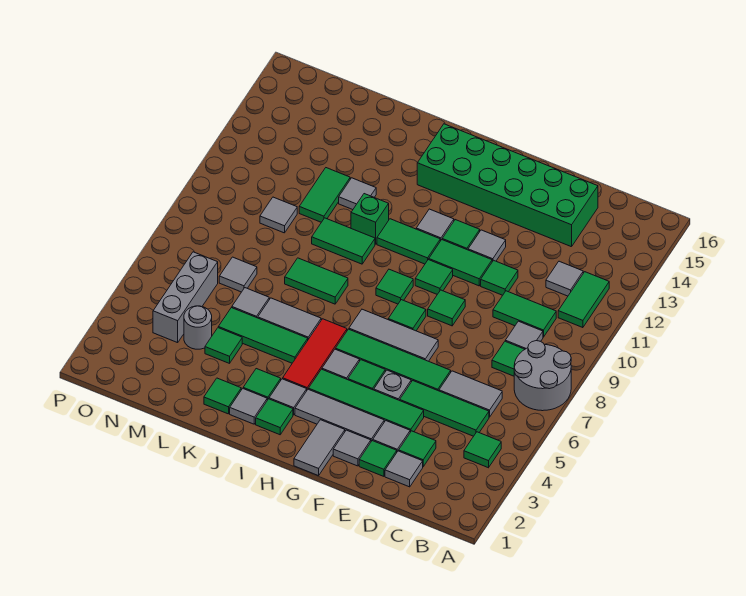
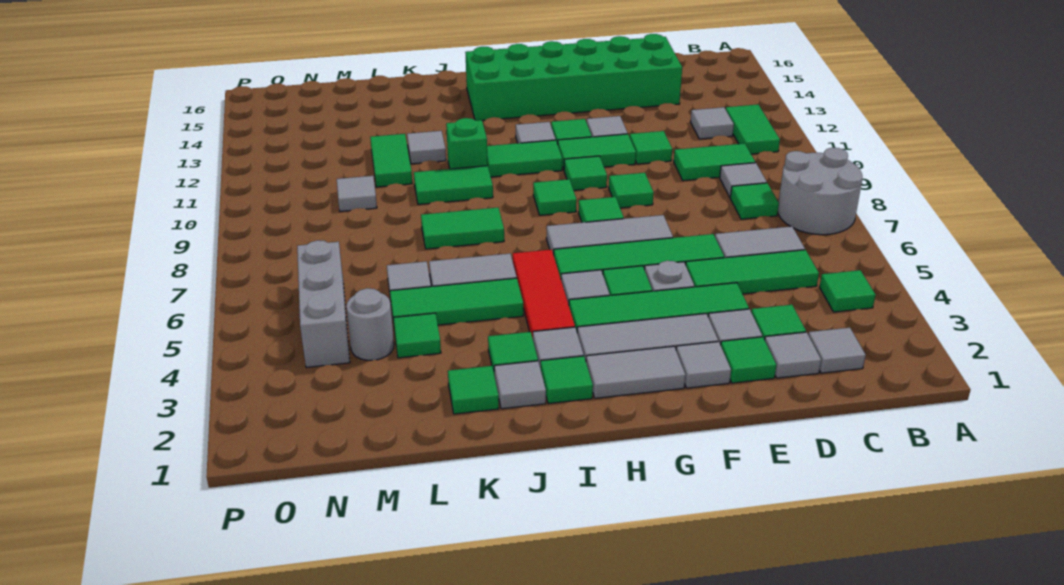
grey tile G1:G2 level 1 -> grey tile G2:H2 level 1
grey tile M7 level 1 -> grey tile C2 level 1

